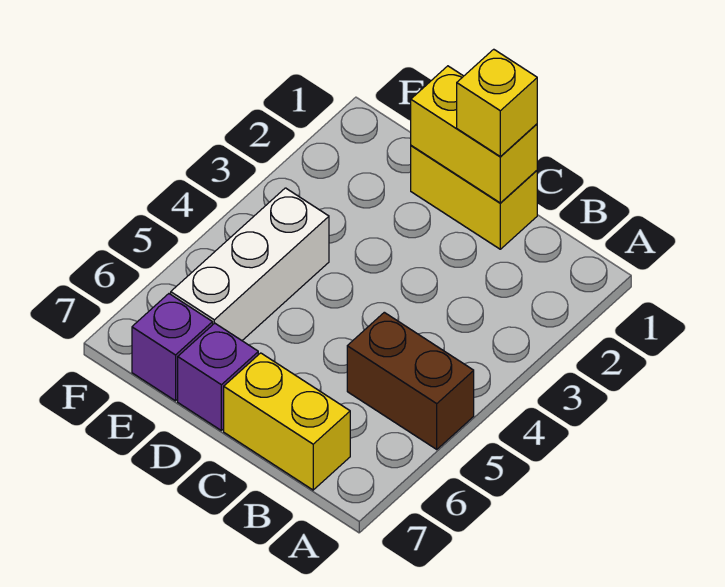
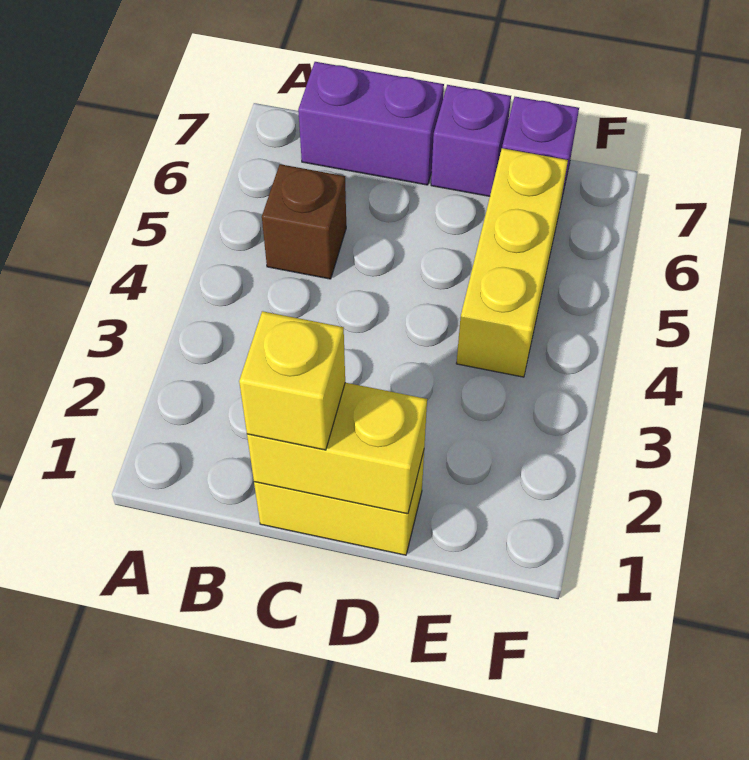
brown brick A5:B5 level 1 -> brown brick B5 level 1
yellow brick B7:C7 level 1 -> purple brick B7:C7 level 1
white brick E4:E6 level 1 -> yellow brick E4:E6 level 1

